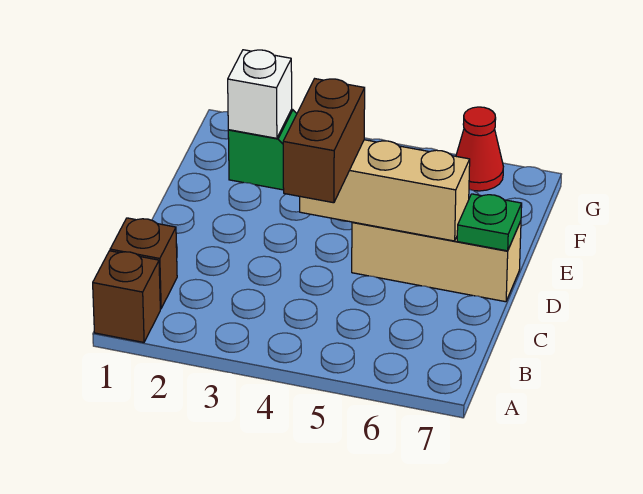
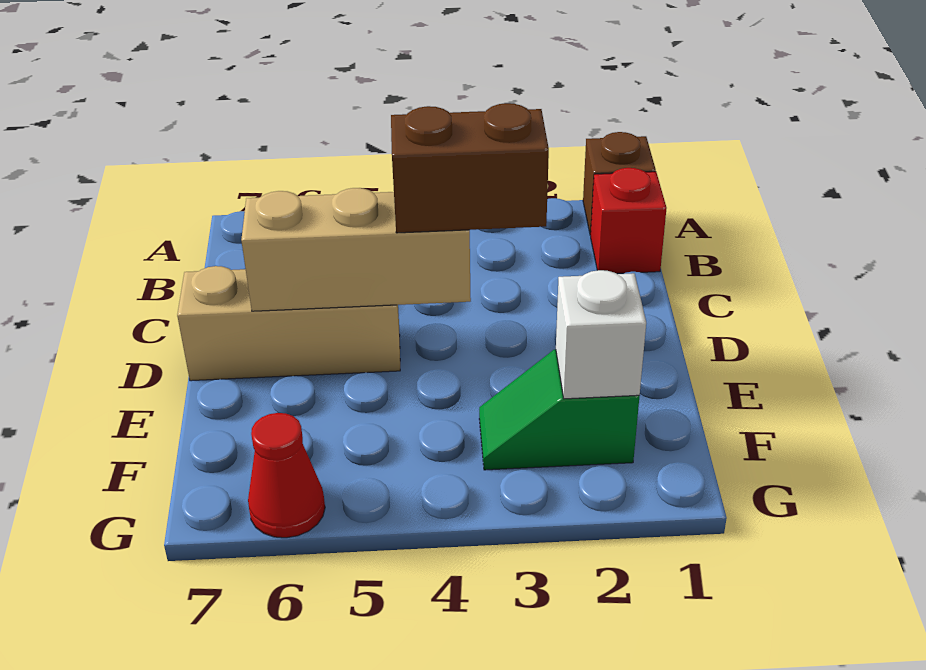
brown brick B1 level 1 -> red brick B1 level 1
brown brick C4:D4 level 3 -> brown brick D3:D4 level 3
green plate D7 level 2 -> none

